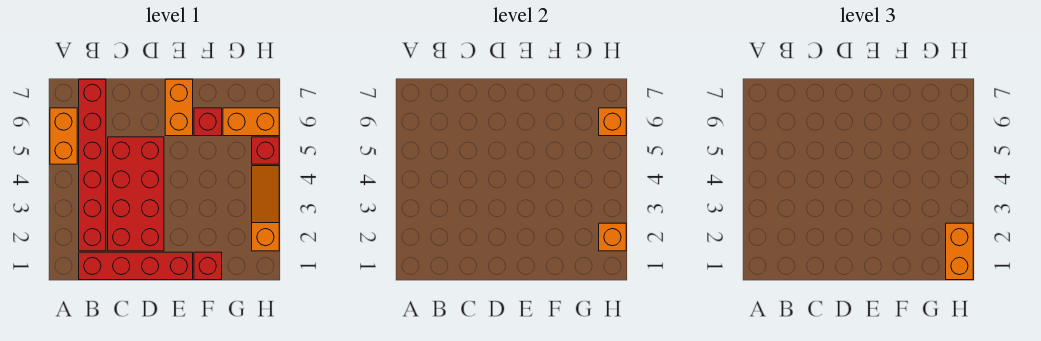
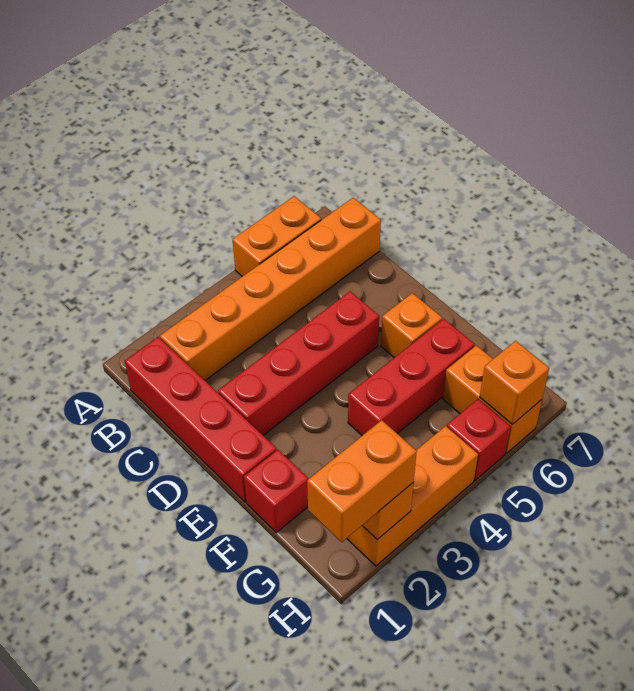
red brick B2:B7 level 1 -> orange brick B2:B7 level 1
red brick C2:D5 level 1 -> red brick D2:D5 level 1
orange brick E6:E7 level 1 -> orange brick E6 level 1
red brick F6 level 1 -> red brick F4:F6 level 1
orange slope H2:H4 level 1 top 2 -> orange brick H2:H4 level 1

